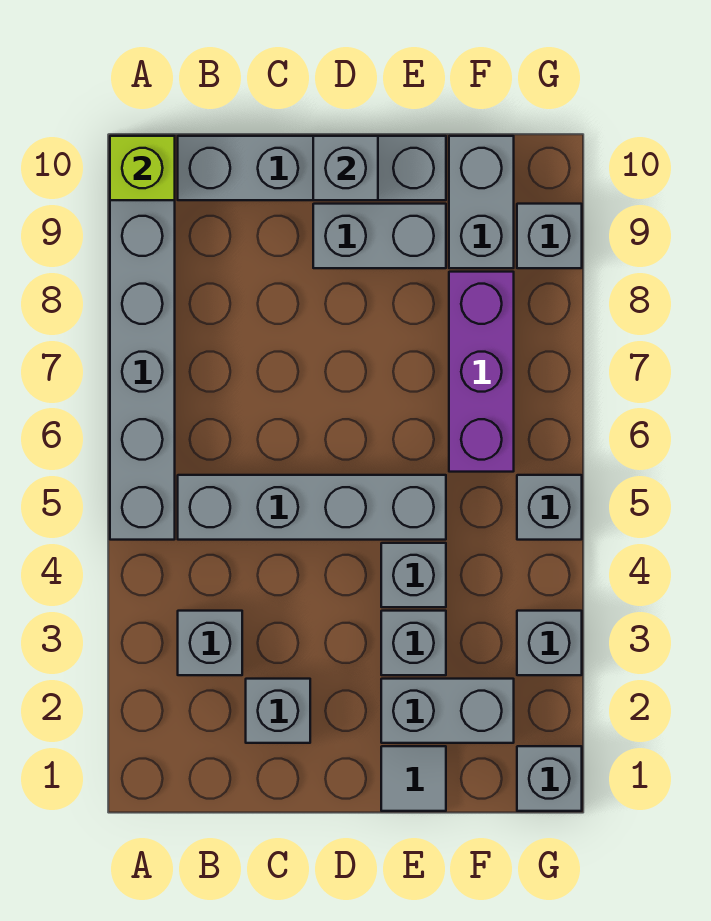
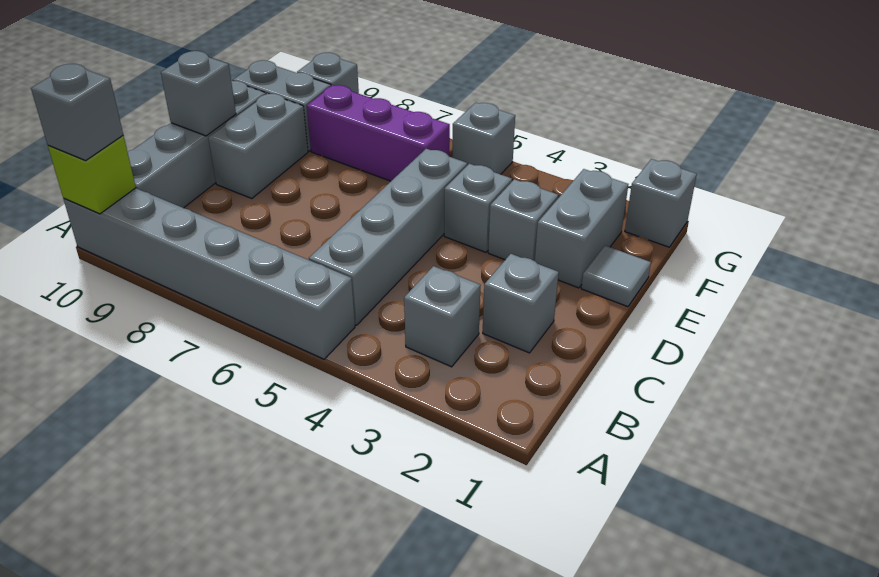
grey brick G3 level 1 -> grey brick A10 level 3

